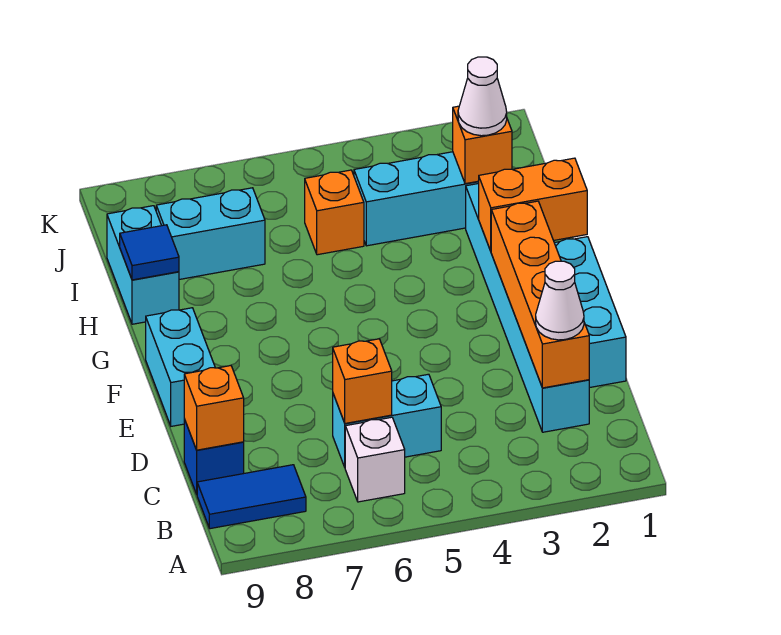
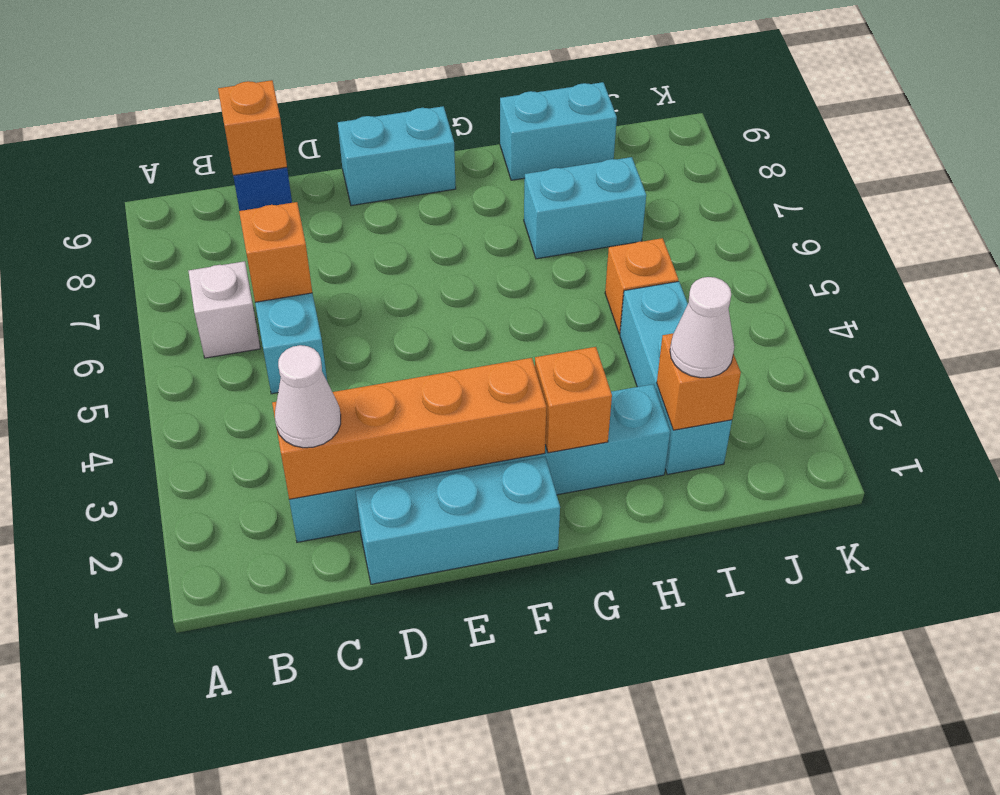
blue tile B8:B9 level 1 -> none
orange brick G1:G2 level 2 -> orange brick G2 level 2
blue tile H9 level 2 -> none
cyan brick I7:I8 level 1 -> cyan brick H7:I7 level 1

